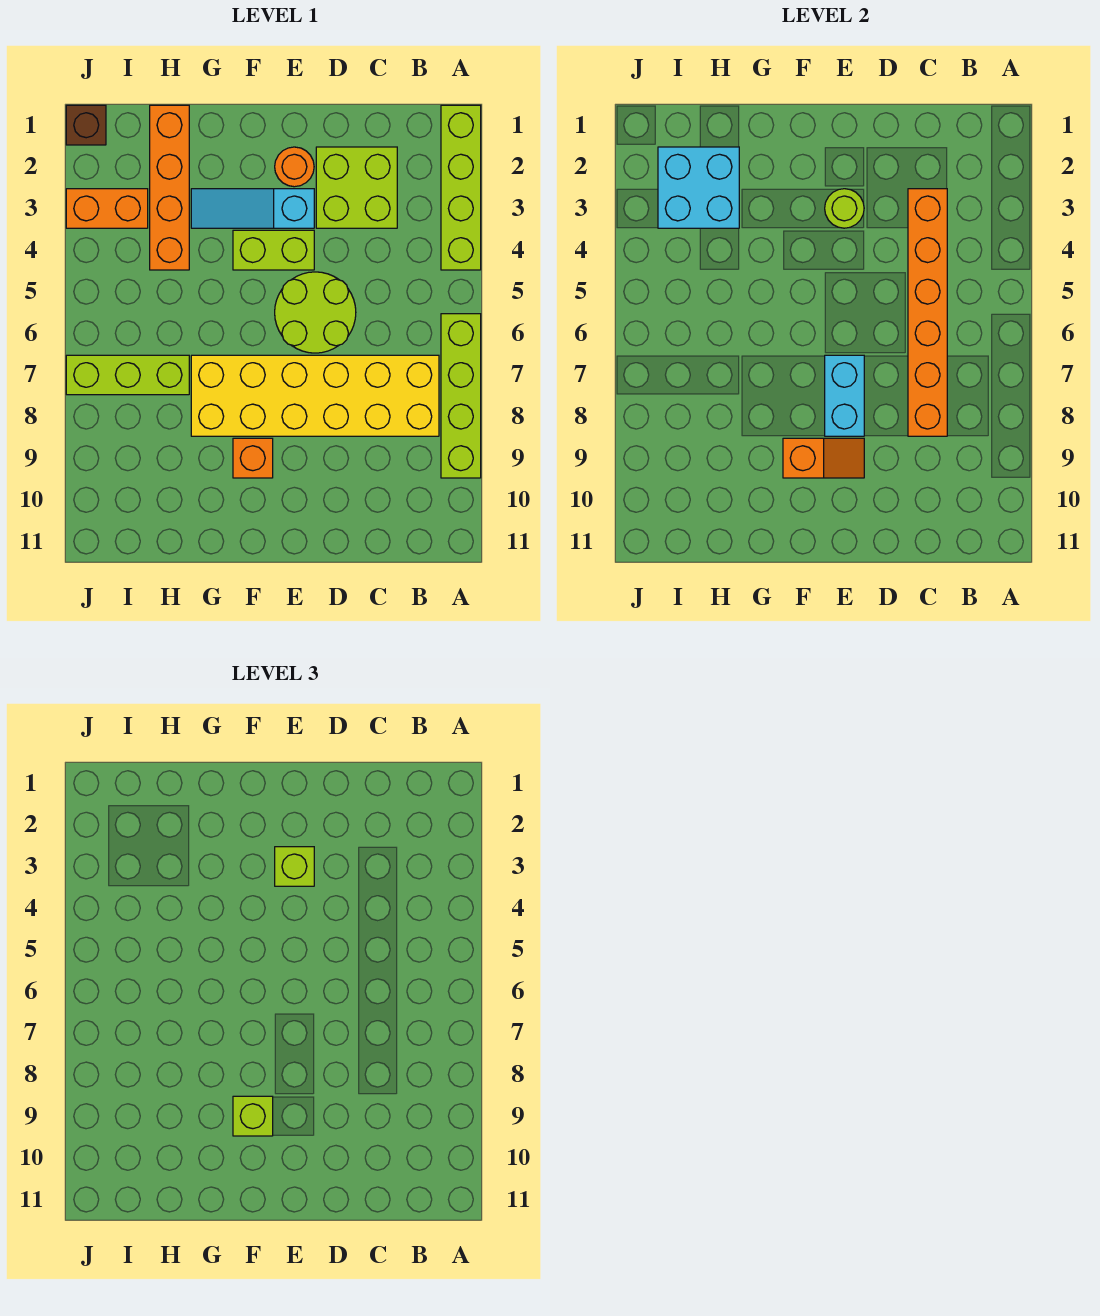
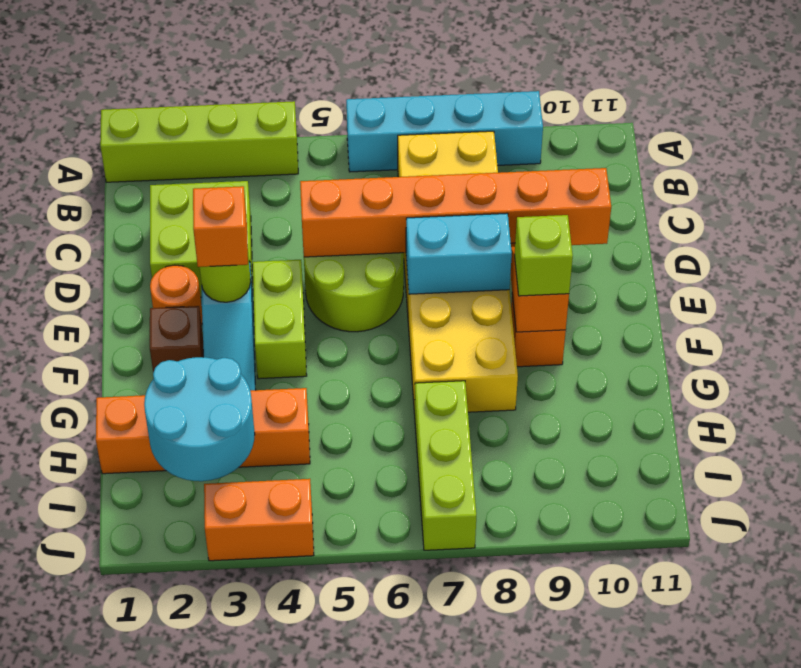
lime brick A6:A9 level 1 -> cyan brick A6:A9 level 1
orange brick C3:C8 level 2 -> orange brick D5:D10 level 2
lime brick E3 level 3 -> orange brick E3 level 3
cyan brick H2:I3 level 2 -> cyan round brick H2:I3 level 2
orange brick I3:J3 level 1 -> orange brick J3:J4 level 1
brown brick J1 level 1 -> brown brick F2 level 1

